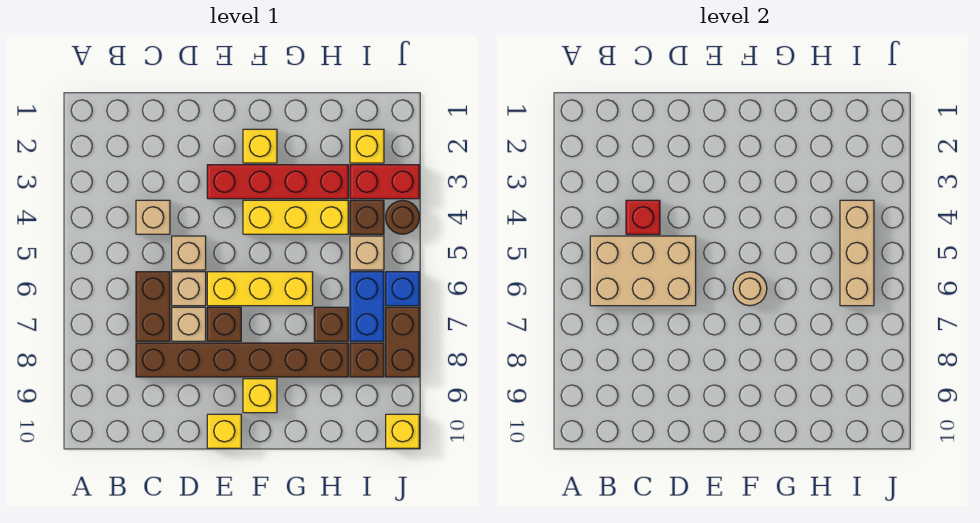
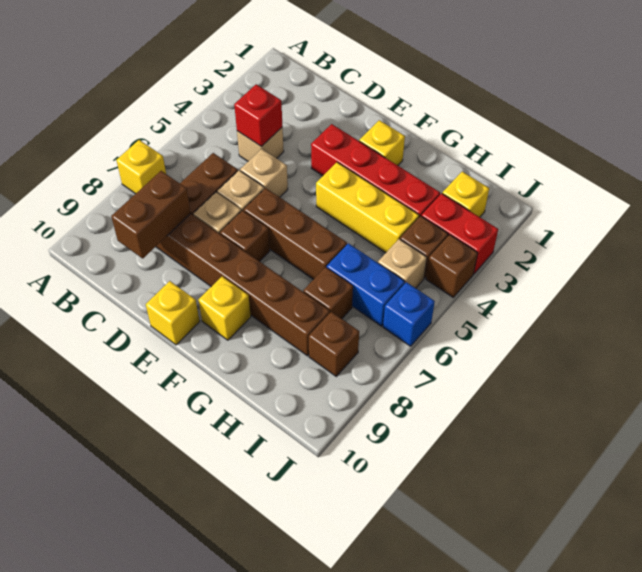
tan brick B5:D6 level 2 -> none
yellow brick E6:G6 level 1 -> brown brick E6:G6 level 1
tan round brick F6 level 2 -> none
tan brick I4:I6 level 2 -> none
blue brick I6:I7 level 1 -> blue brick H6:I6 level 1
brown round brick J4 level 1 -> brown brick J4 level 1
brown brick J7:J8 level 1 -> brown brick C8:C9 level 2
yellow brick J10 level 1 -> yellow brick A7 level 1

